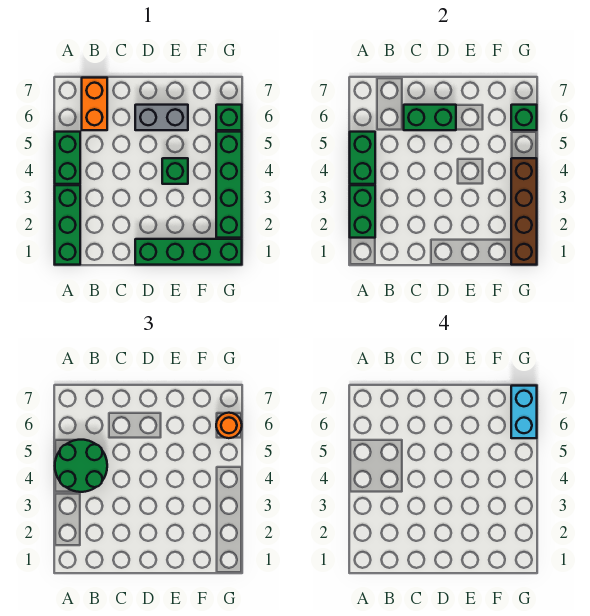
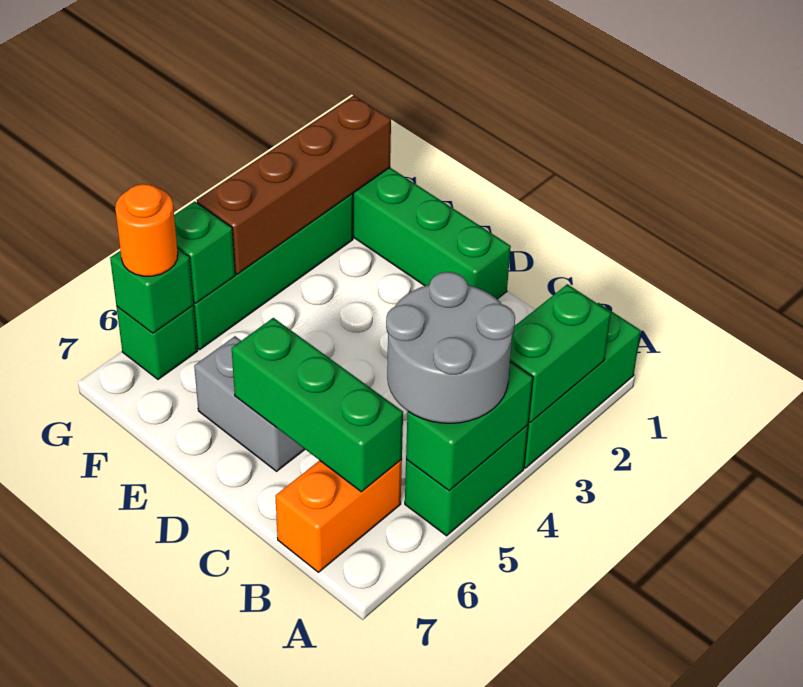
green round brick A4:B5 level 3 -> grey round brick A4:B5 level 3
green brick C6:D6 level 2 -> green brick B6:D6 level 2
green brick E4 level 1 -> green brick G5 level 2
cyan brick G6:G7 level 4 -> none

